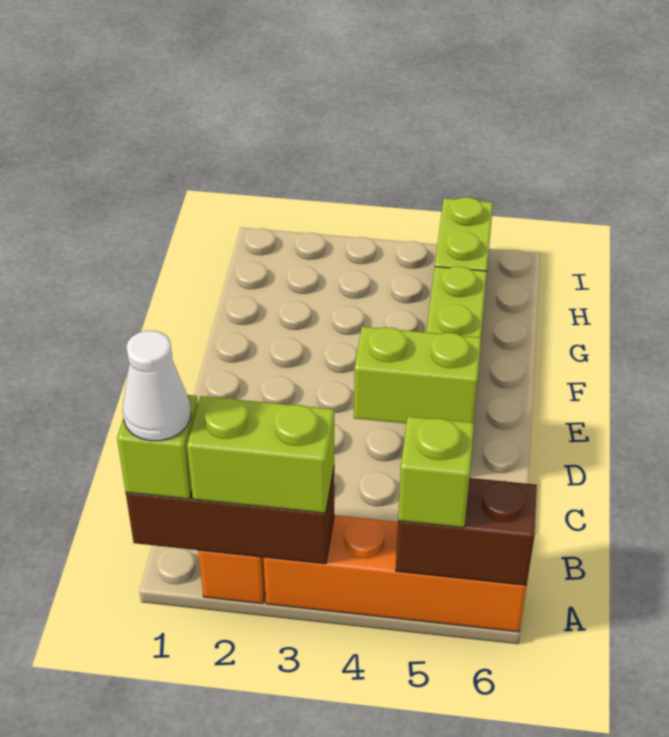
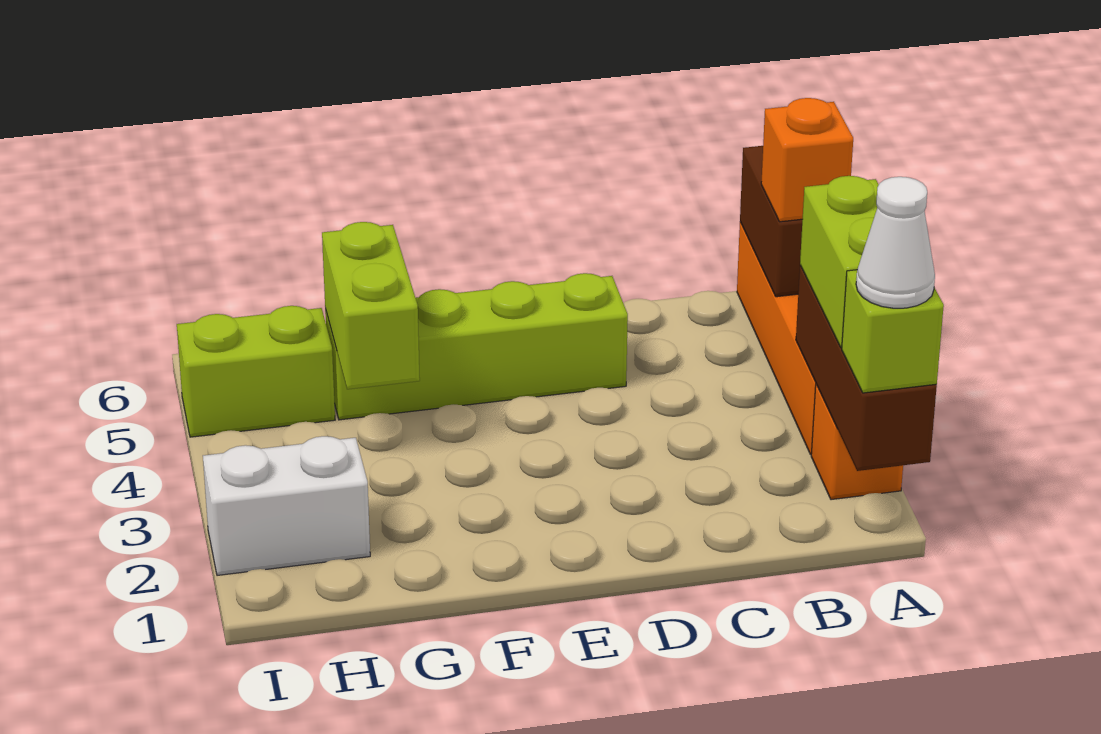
lime brick A5 level 3 -> orange brick A5 level 3
lime brick D4:D5 level 2 -> lime brick G4:G5 level 2
none -> white brick H2:I2 level 1

